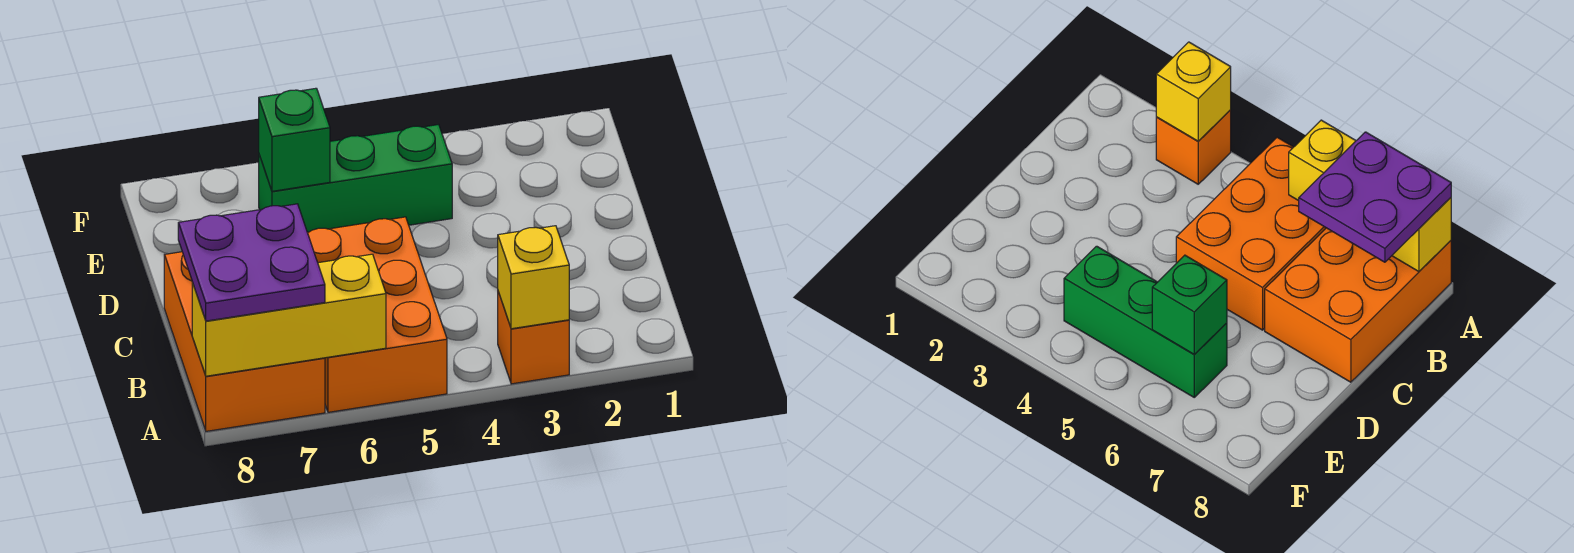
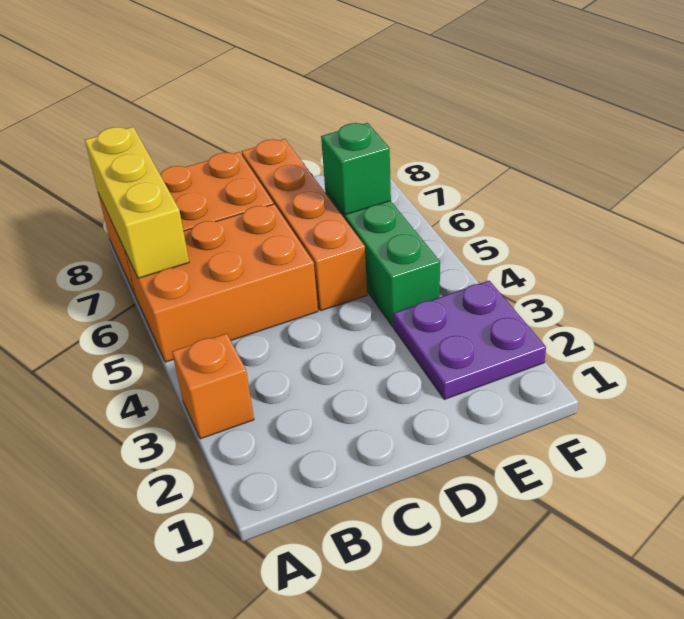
yellow brick A3 level 2 -> none
purple plate A7:B8 level 3 -> purple plate E2:F3 level 1
none -> orange brick D5:D8 level 1

